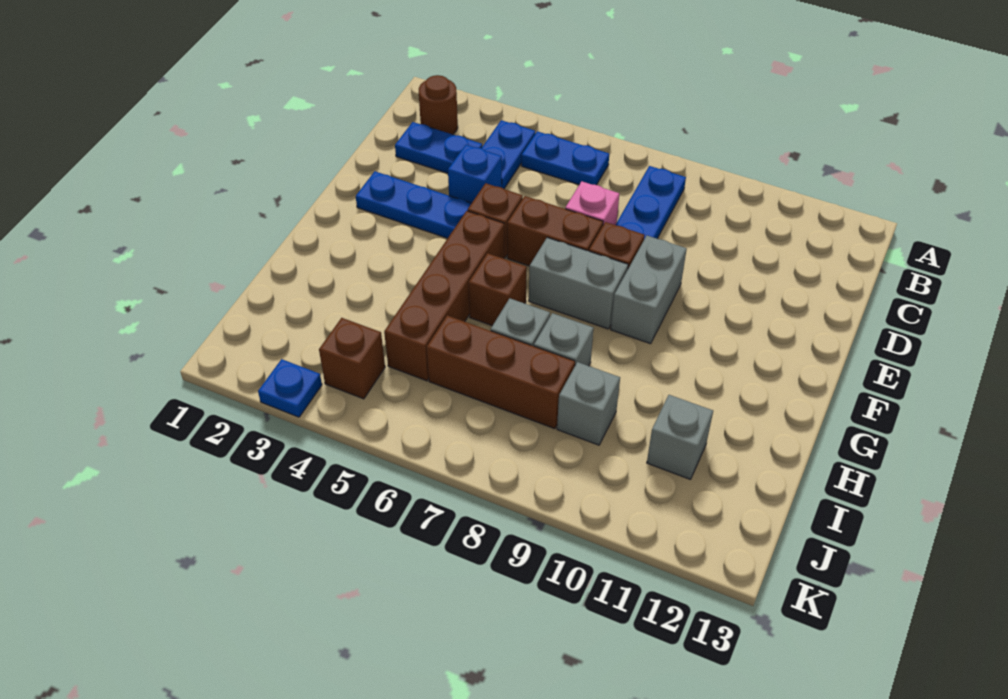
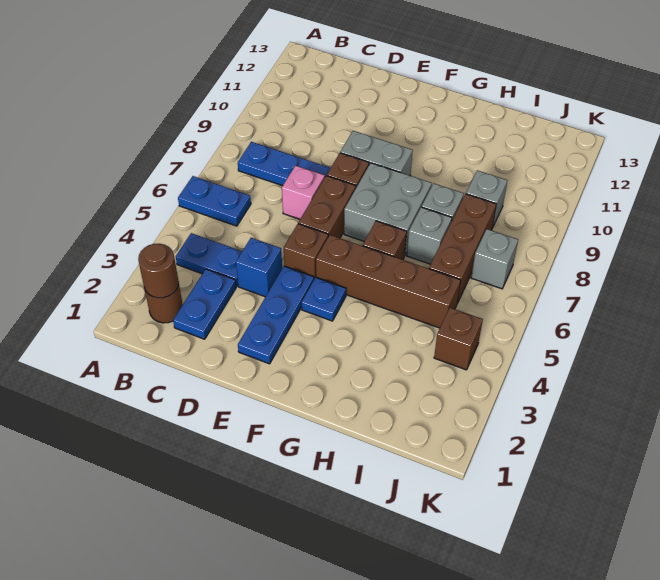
none -> brown round brick B2 level 2
blue plate B5:B6 level 1 -> blue plate A6:B6 level 1
grey brick F7:F8 level 1 -> grey brick F7:G8 level 1
grey brick I11 level 1 -> grey brick J7 level 1
blue plate K3 level 1 -> blue plate F4 level 1

